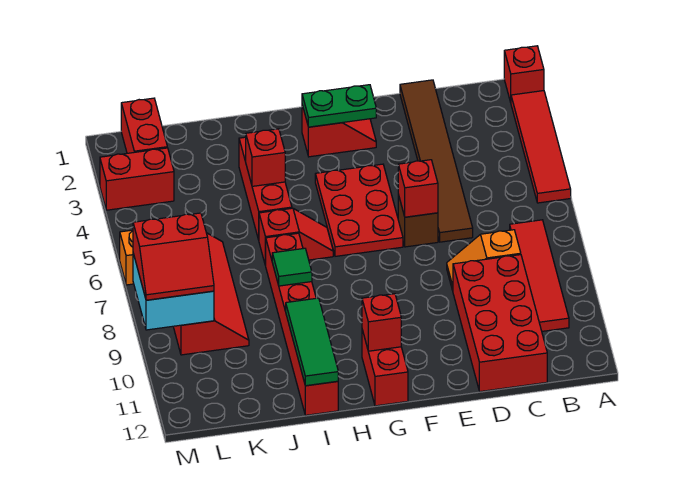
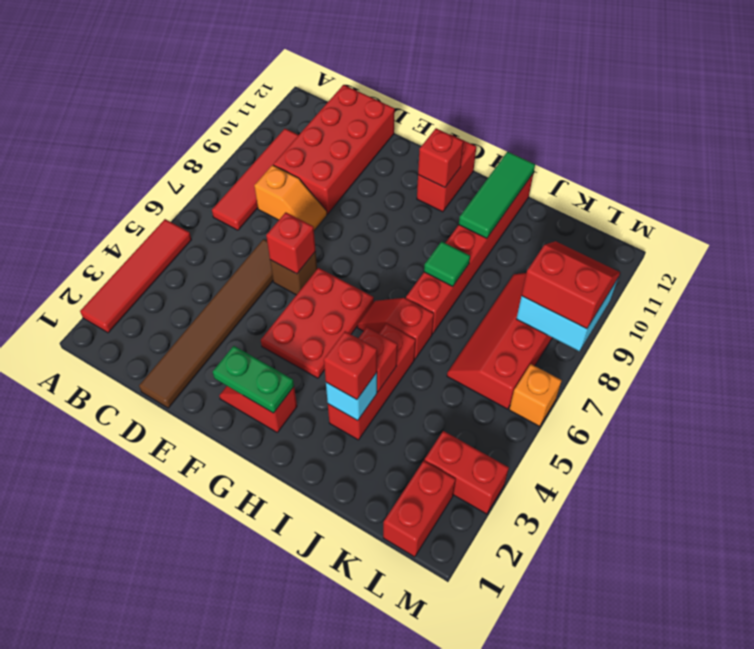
red brick A1 level 1 -> red brick I3 level 3
none -> cyan brick I3 level 2

